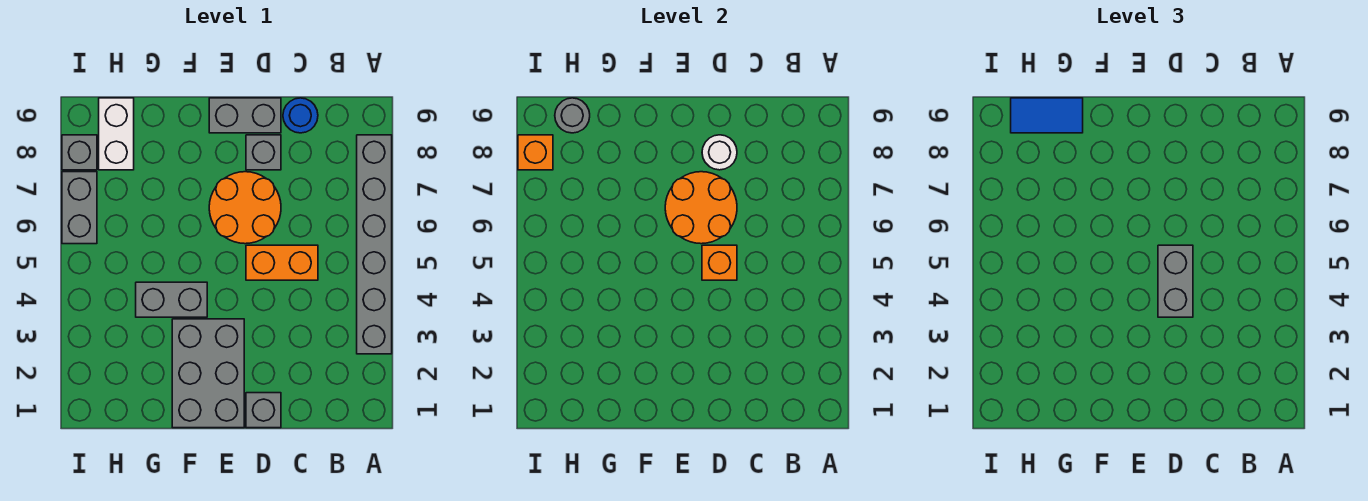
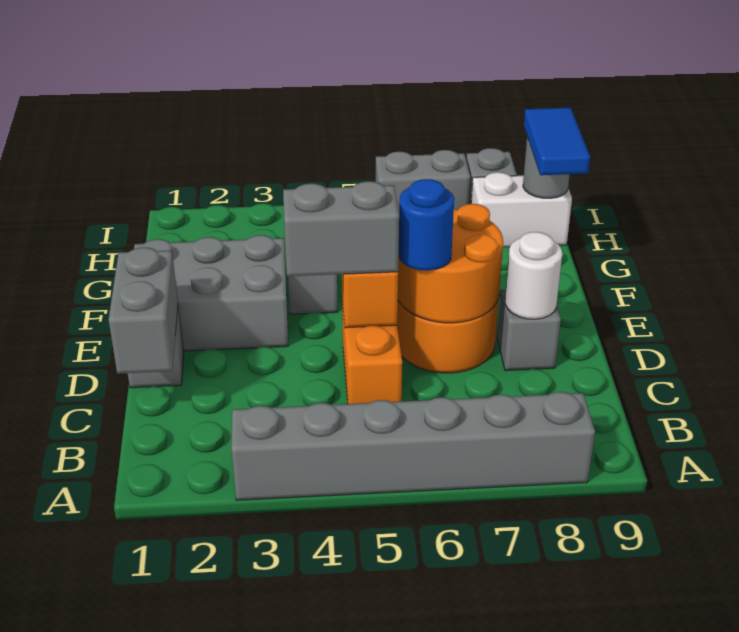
blue round brick C9 level 1 -> blue round brick D6 level 3
grey brick D9:E9 level 1 -> grey brick C1:D1 level 2
orange brick I8 level 2 -> none

